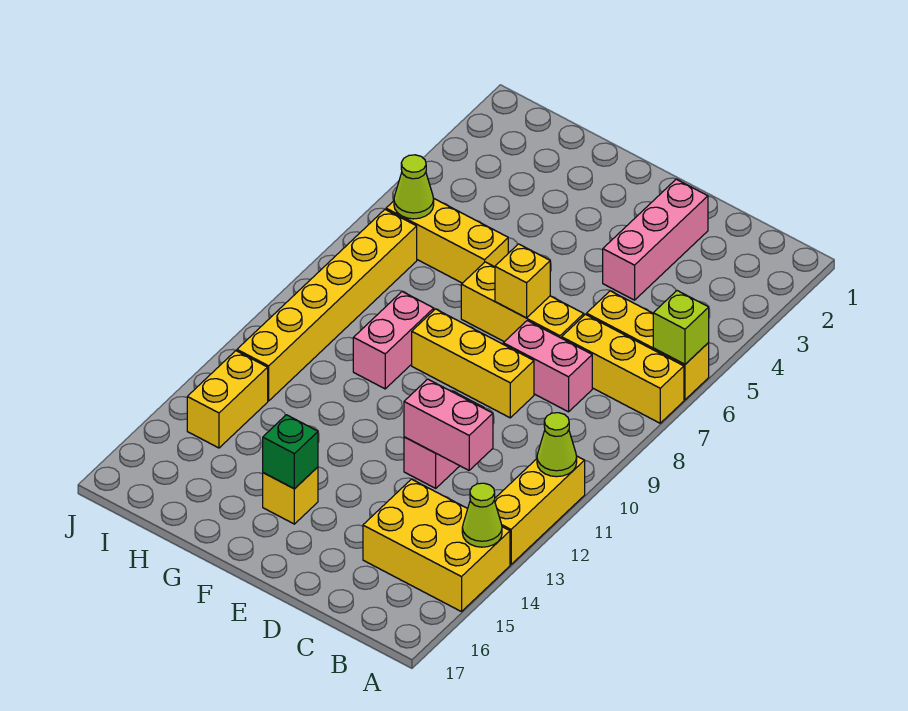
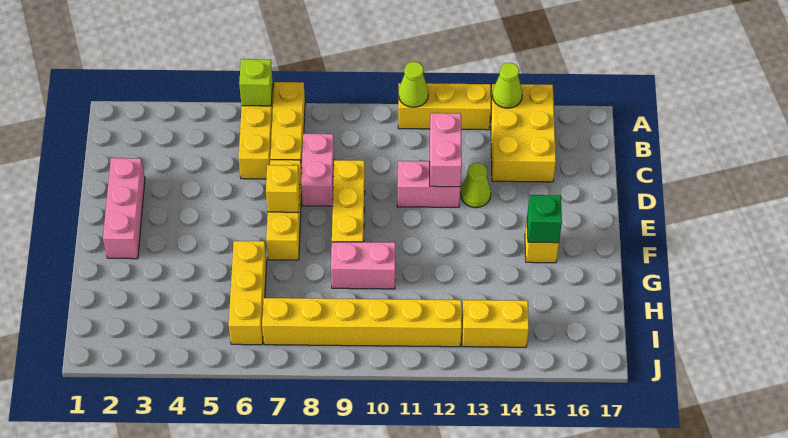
pink brick D2:D4 level 1 -> pink brick D2:F2 level 1
lime cone I6 level 2 -> lime cone D13 level 1

